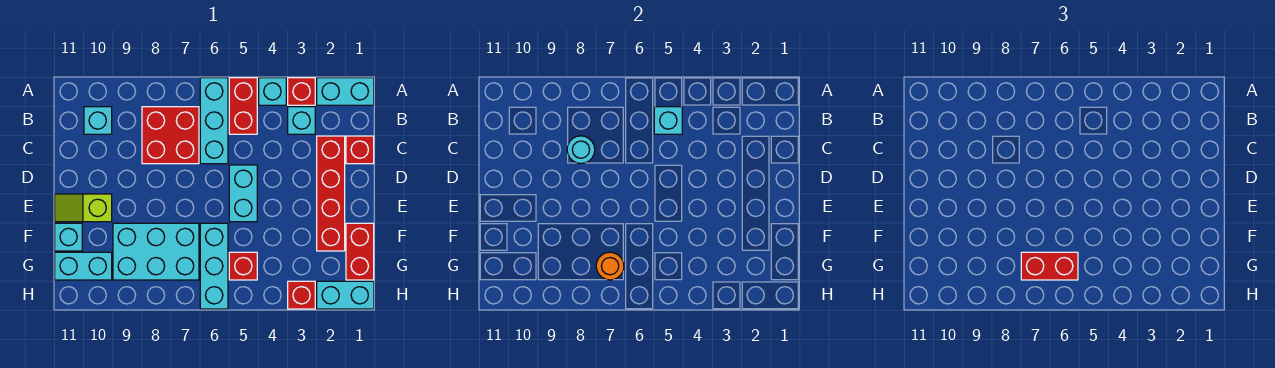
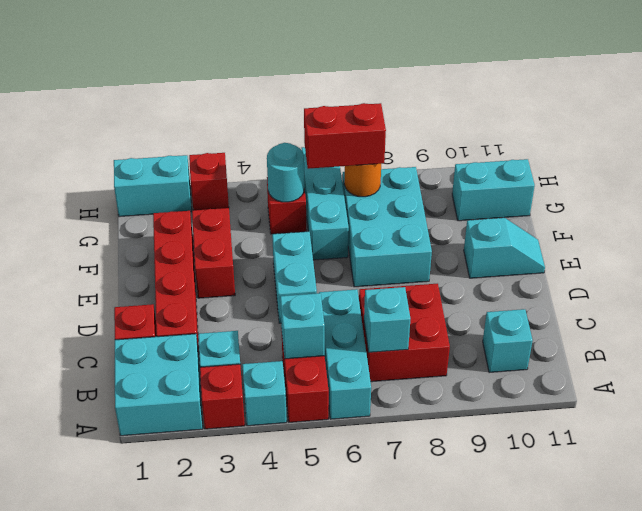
cyan brick A1:A2 level 1 -> cyan brick A1:B2 level 1
cyan round brick C8 level 2 -> cyan round brick G5 level 2
lime slope E10:E11 level 1 top 10 -> cyan slope E10:E11 level 1 top 10
red brick F1:G1 level 1 -> red brick E3:F3 level 1
cyan brick F7:G9 level 1 -> cyan brick E7:G8 level 1
cyan brick F11 level 1 -> cyan brick B7 level 2

